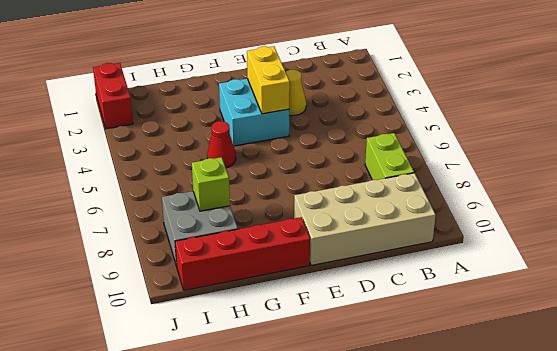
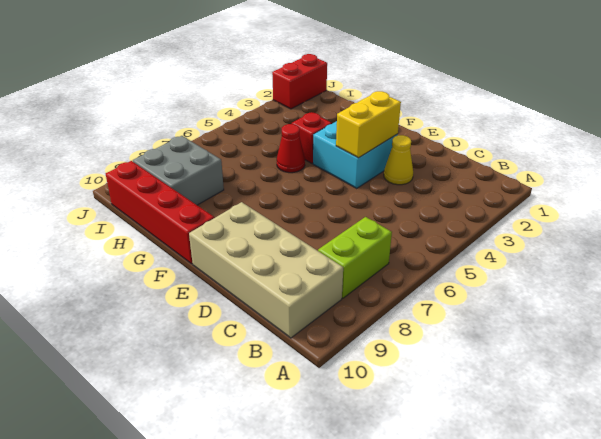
none -> red brick G4 level 1
lime brick H8 level 2 -> none

